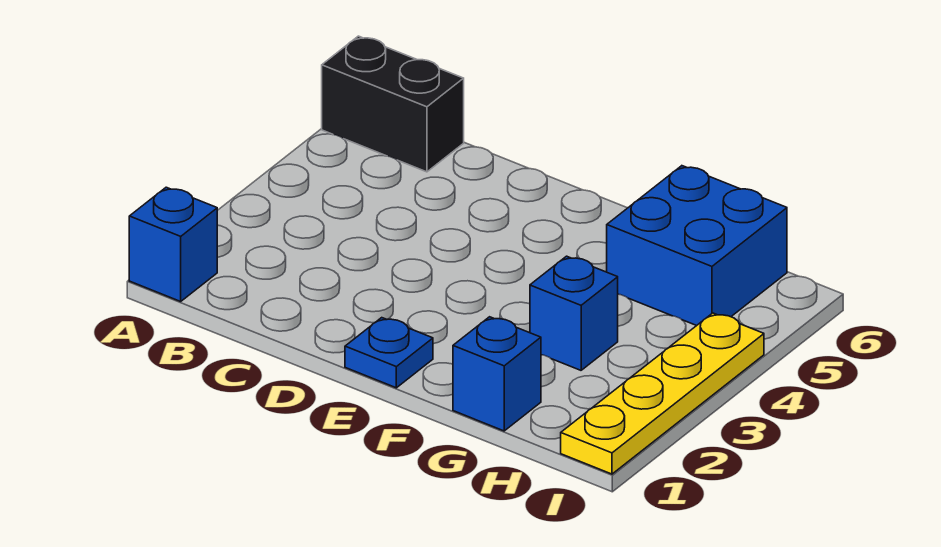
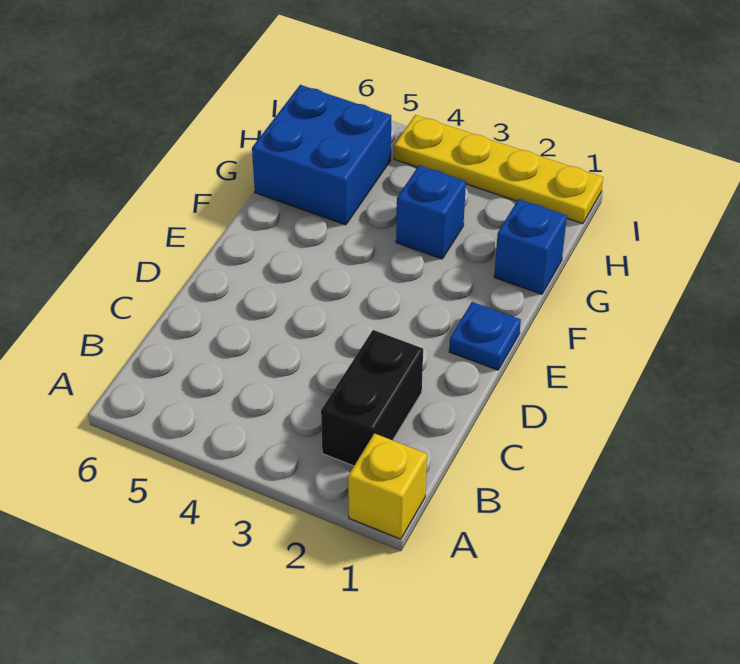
blue brick A1 level 1 -> yellow brick A1 level 1
black brick A6:B6 level 1 -> black brick B2:C2 level 1

